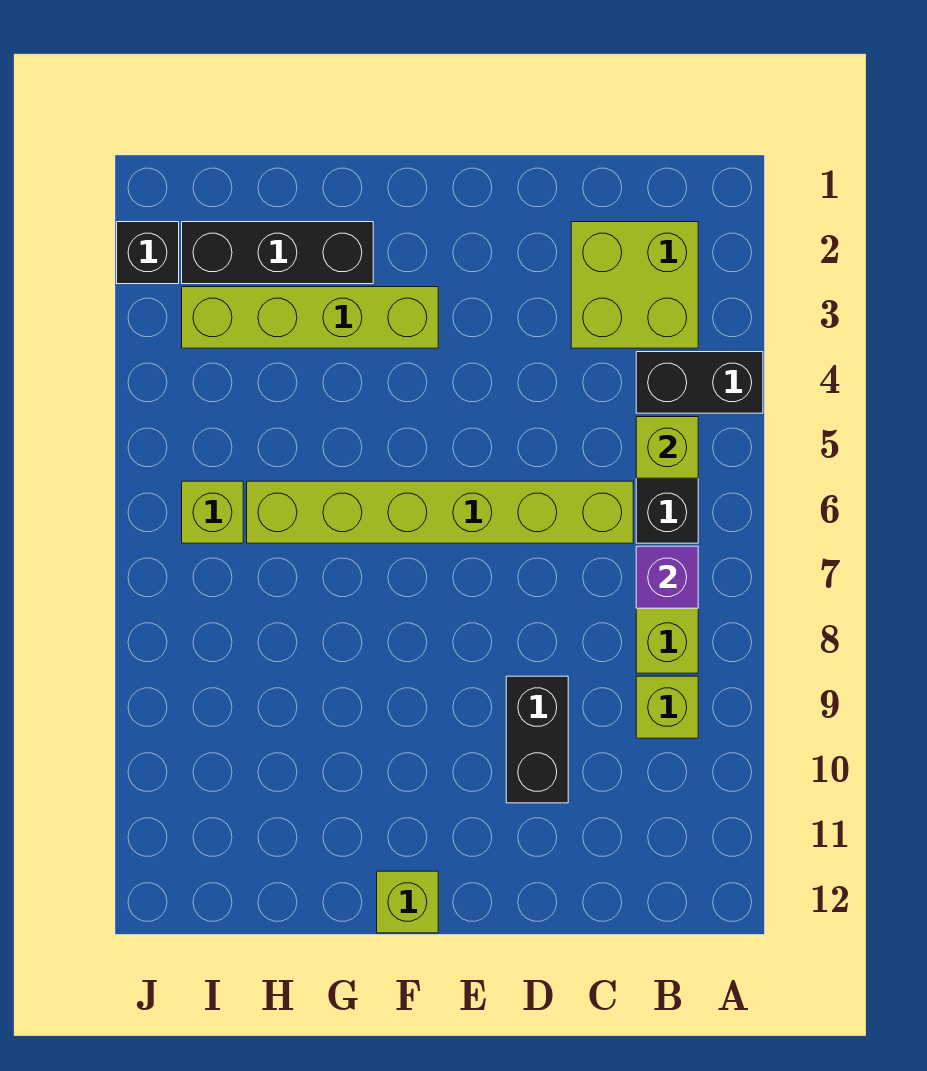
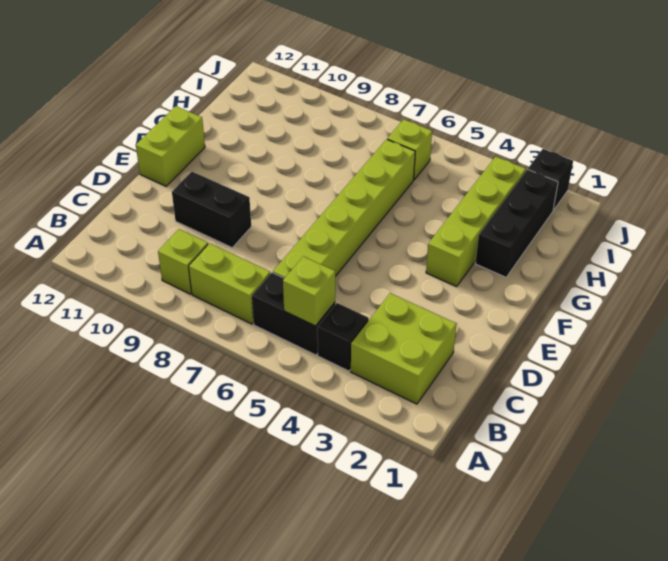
black brick A4:B4 level 1 -> black brick B4 level 1
purple brick B7 level 2 -> none
lime brick F12 level 1 -> lime brick E12:F12 level 1

